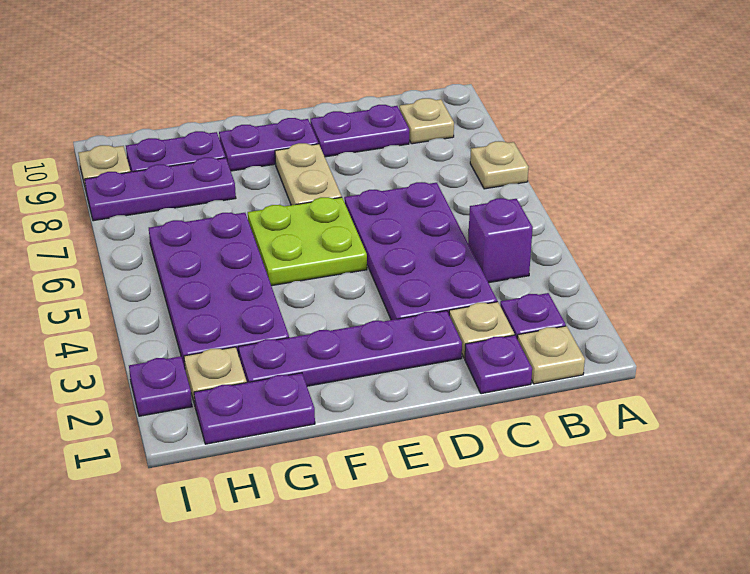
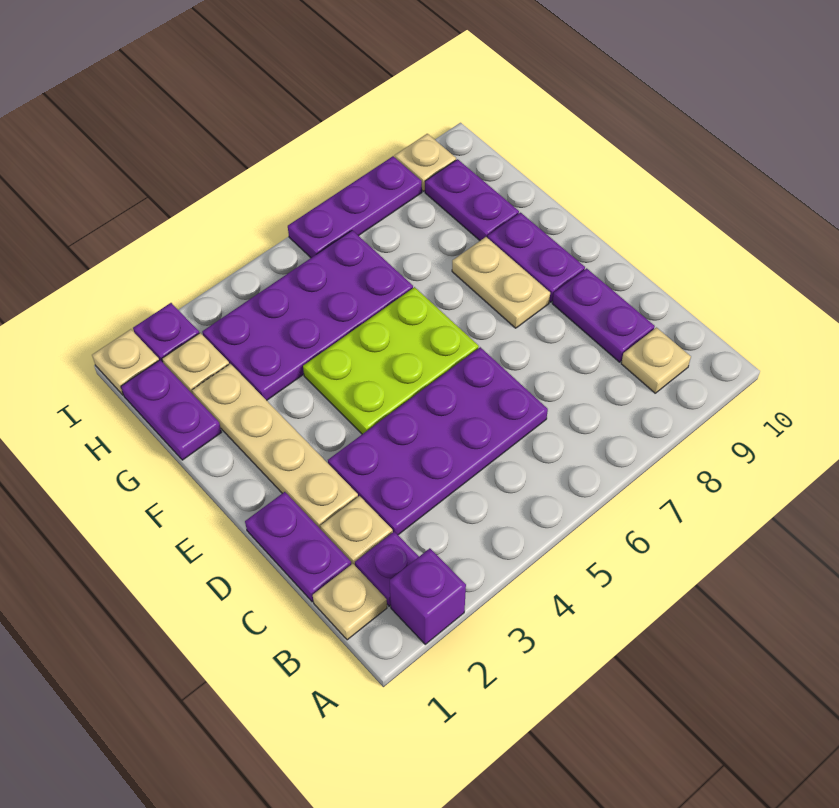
tan plate A7 level 1 -> tan plate I1 level 1
purple brick B4 level 1 -> purple brick A2 level 1
purple plate C1 level 1 -> purple plate C1:D1 level 1
purple plate D2:G2 level 1 -> tan plate D2:G2 level 1
lime plate E5:F6 level 1 -> lime plate E4:F6 level 1
tan plate E7:E8 level 1 -> tan plate E8:F8 level 1
purple plate G8:I8 level 1 -> purple plate I6:I8 level 1

